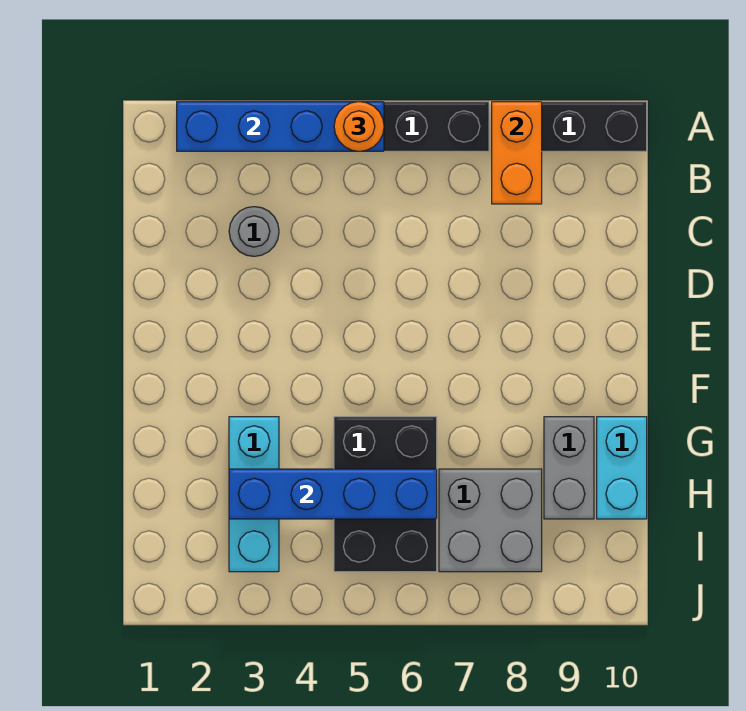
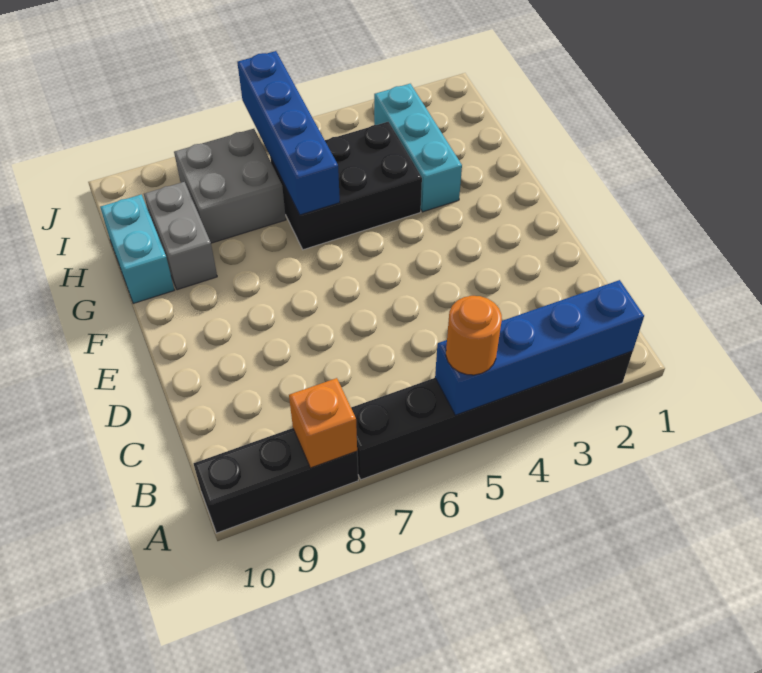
orange brick A8:B8 level 2 -> orange brick A8 level 2
grey round brick C3 level 1 -> none
black brick G5:I6 level 1 -> black brick G4:H6 level 1
blue brick H3:H6 level 2 -> blue brick G6:J6 level 2

